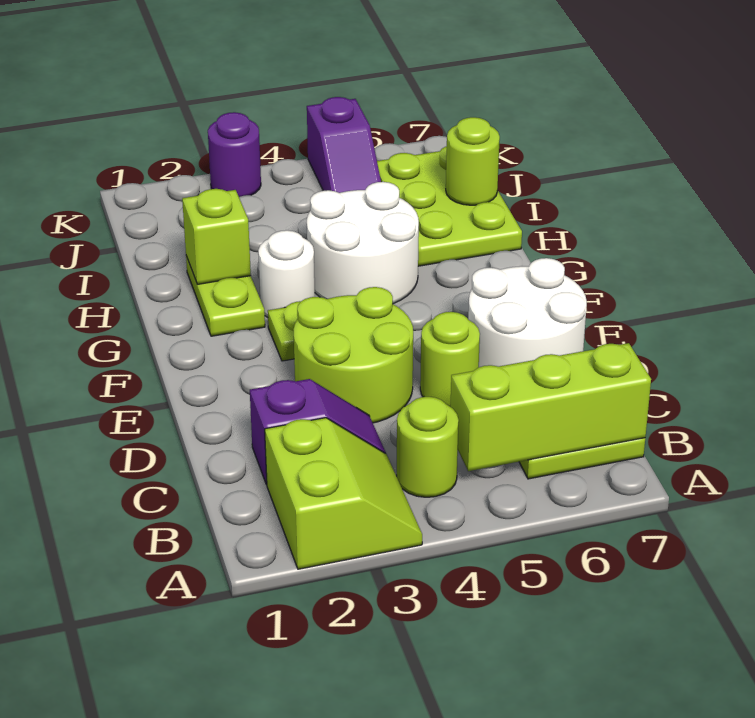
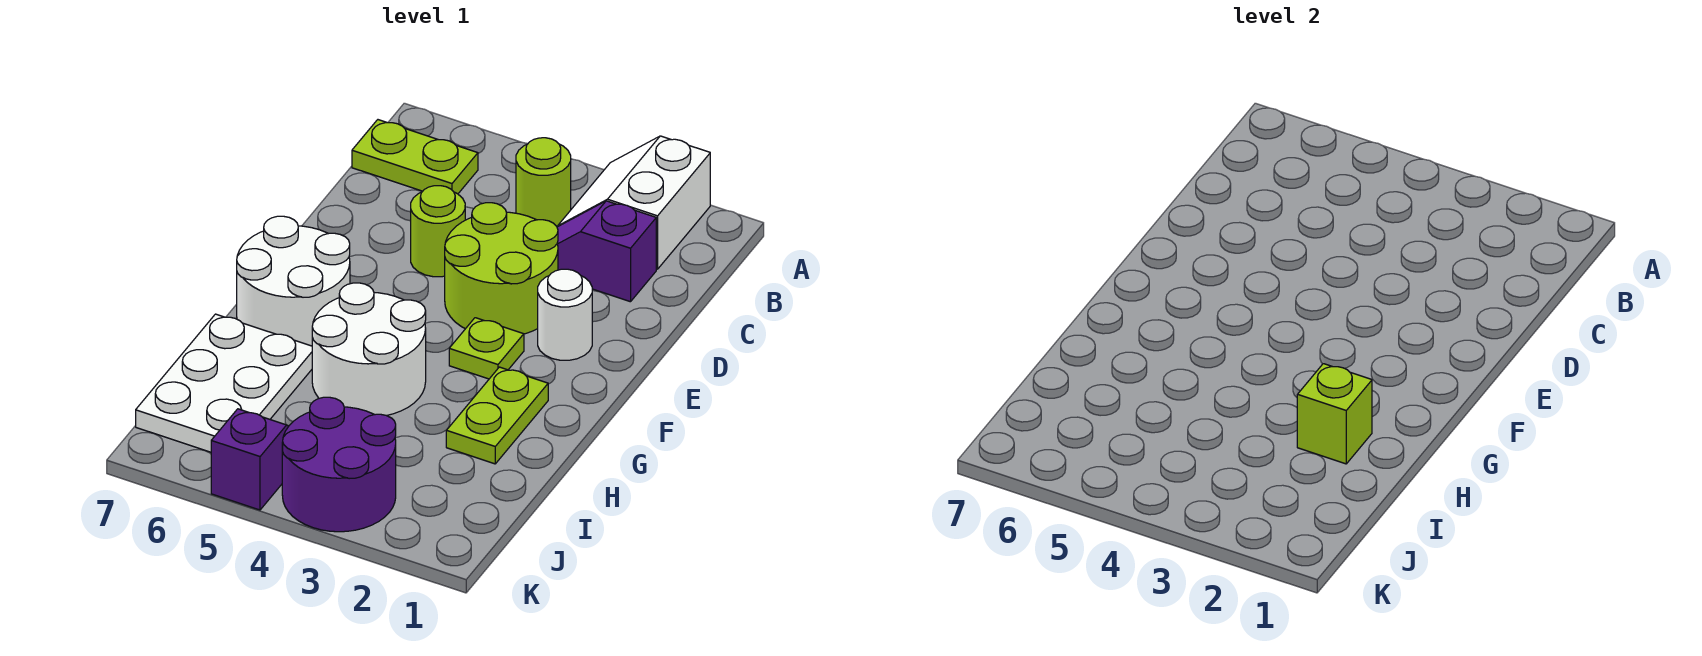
lime slope A2:B3 level 1 top 2 -> white slope A2:B3 level 1 top 2
lime brick B5:B7 level 2 -> none
white round brick D6:E7 level 1 -> white round brick F6:G7 level 1
white round brick G3 level 1 -> white round brick E2 level 1
lime plate H6:J7 level 1 -> white plate H6:J7 level 1
lime round brick I7 level 2 -> none
purple round brick K3 level 1 -> purple round brick J3:K4 level 1

